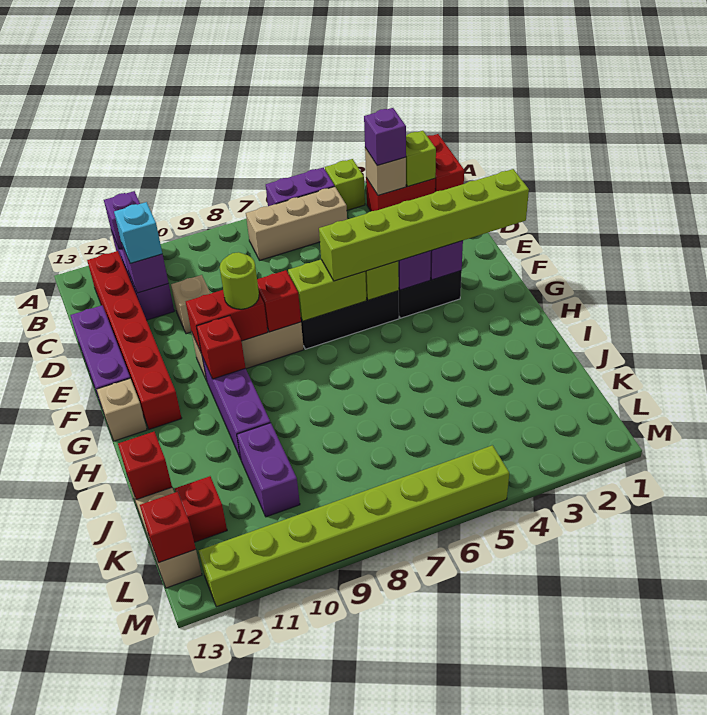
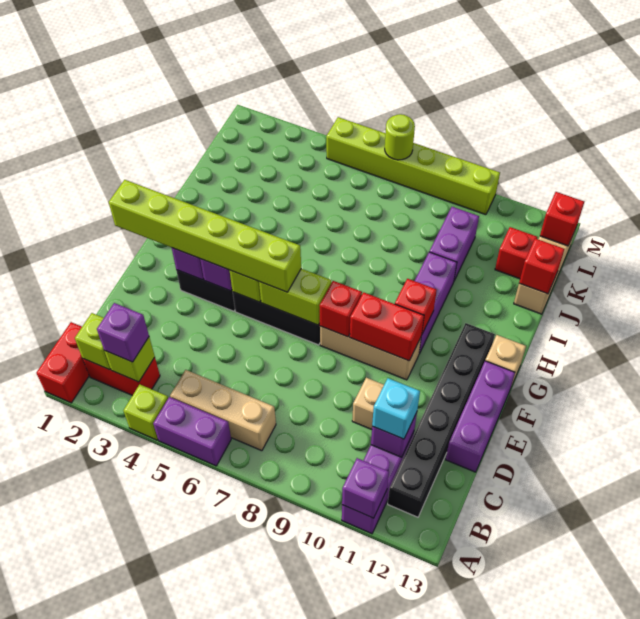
tan brick B3 level 2 -> lime brick B3 level 2
red brick B12:G12 level 1 -> black brick B12:G12 level 1
lime round brick F9 level 3 -> lime round brick M7 level 2
lime brick M5:M12 level 1 -> lime brick M5:M10 level 1

